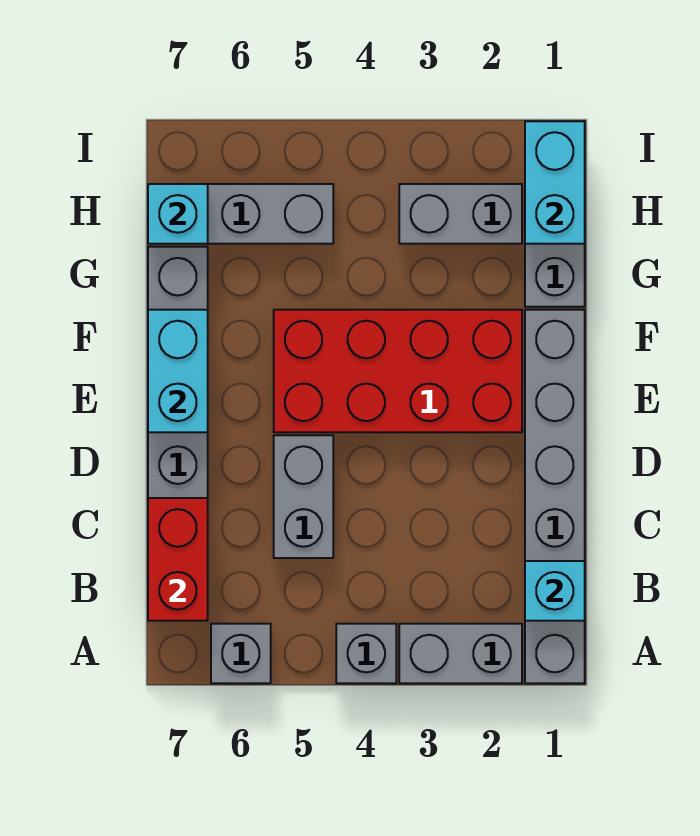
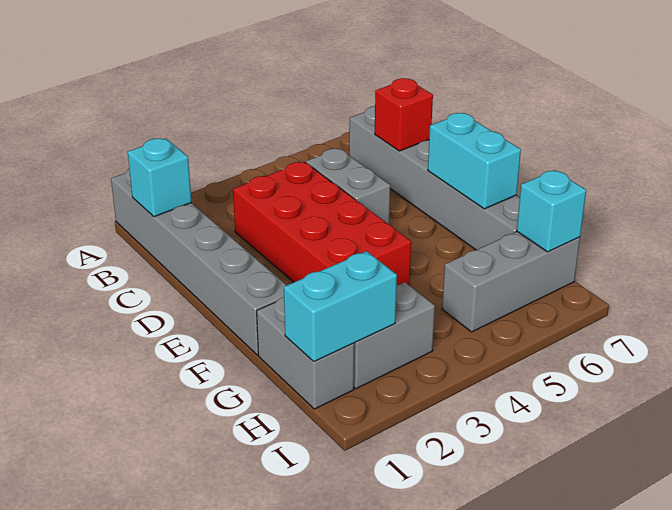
grey brick A2:A3 level 1 -> none
grey brick A4 level 1 -> none
grey brick A6 level 1 -> none
red brick B7:C7 level 2 -> red brick C7 level 2
red brick E2:F5 level 1 -> red brick C3:F4 level 1
cyan brick H1:I1 level 2 -> cyan brick H1:H2 level 2

